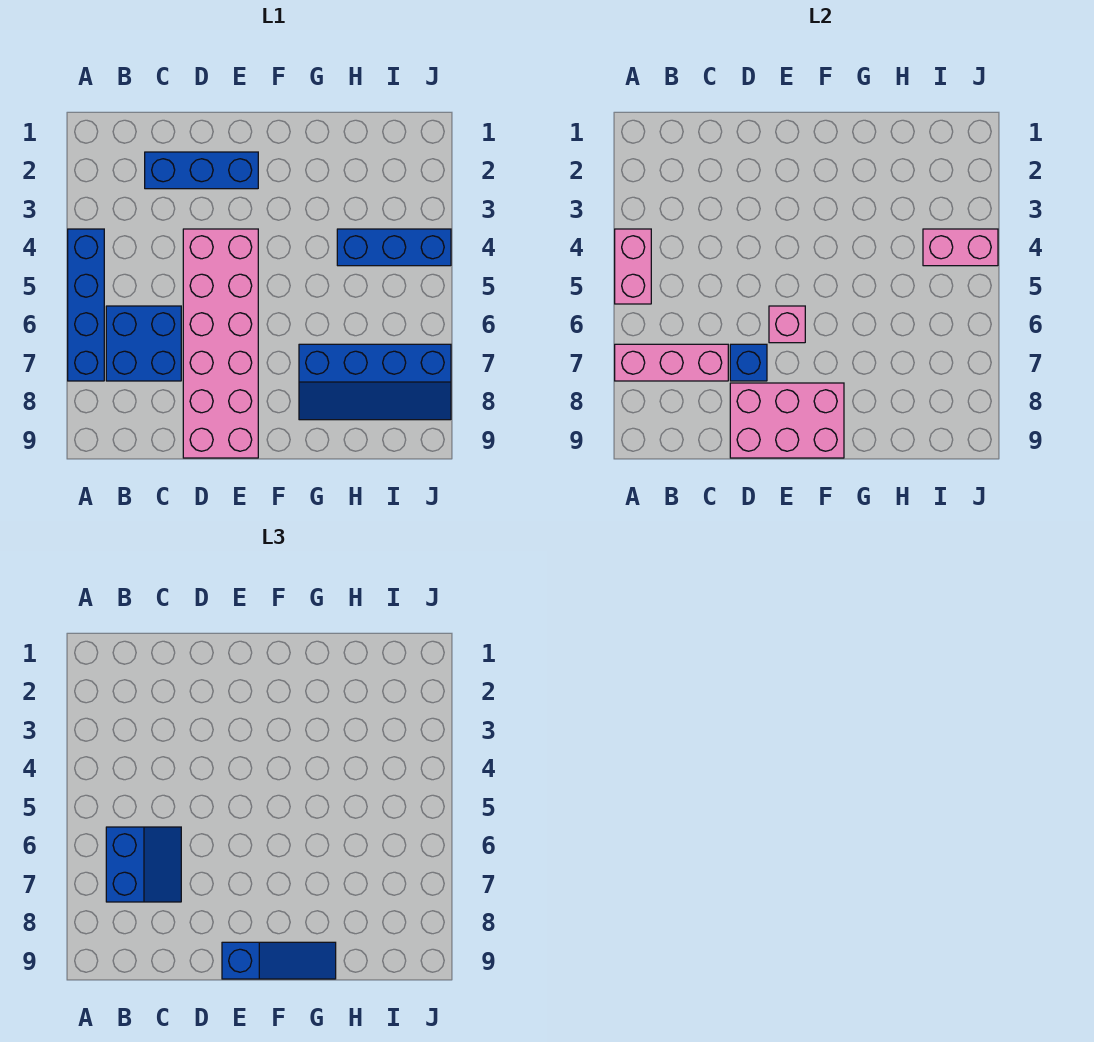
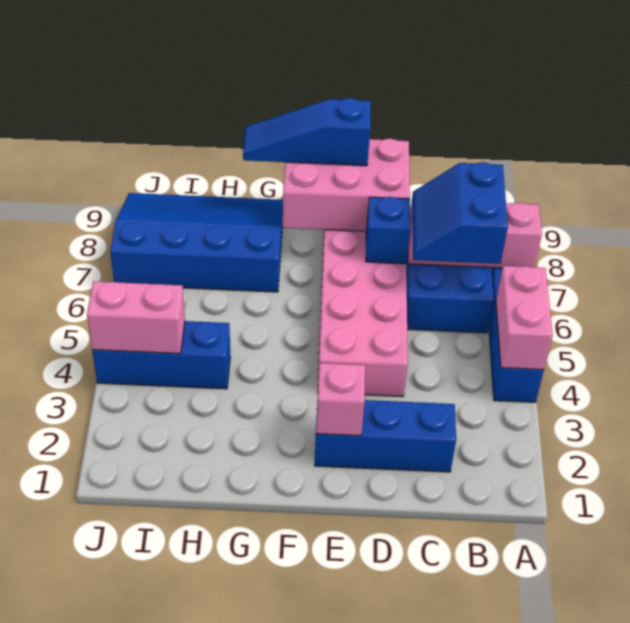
pink brick E6 level 2 -> pink brick E2 level 2
blue slope G7:J8 level 1 top 7 -> blue slope G7:J9 level 1 top 7

